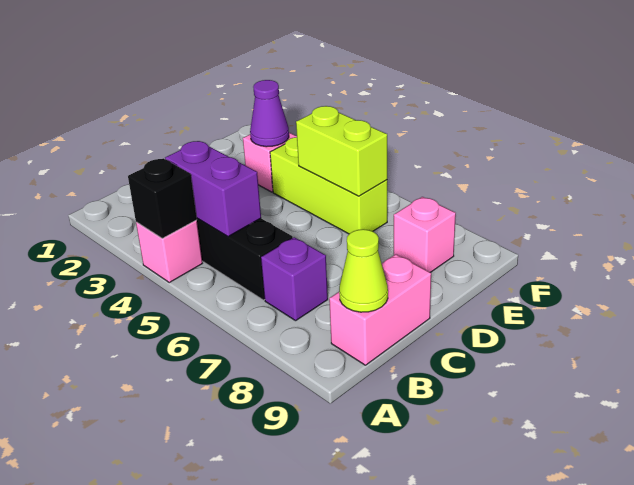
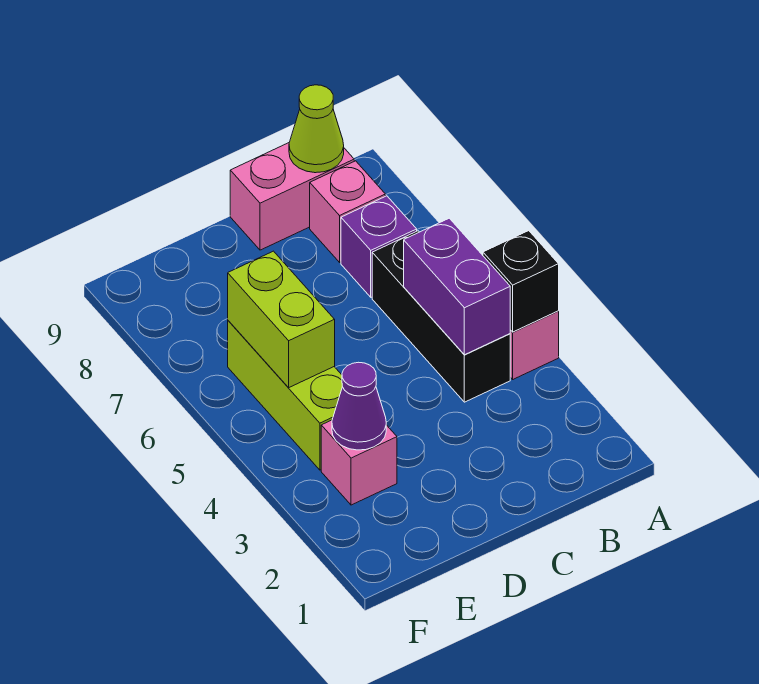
pink brick E8 level 1 -> pink brick B8 level 1

